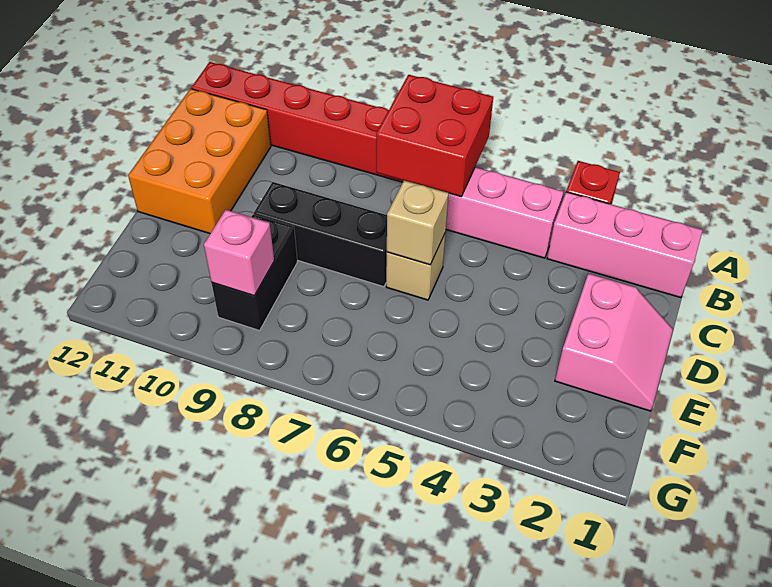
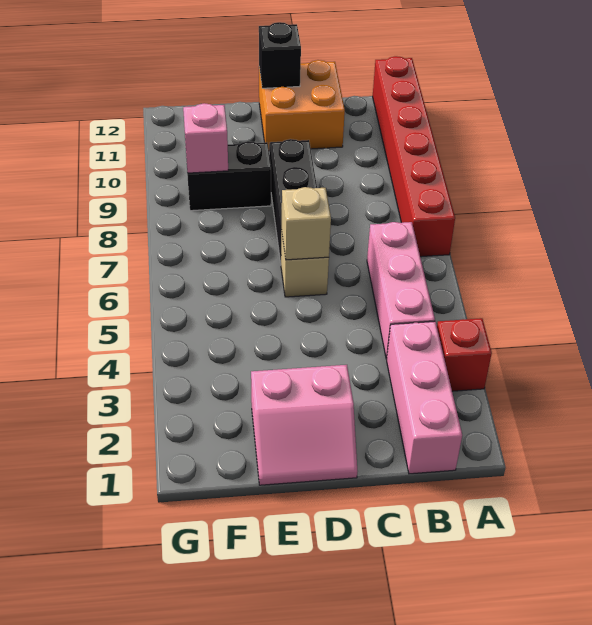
red brick A6:B7 level 2 -> none
orange brick B11:D12 level 1 -> orange brick C11:D12 level 1
none -> black brick D12 level 2

